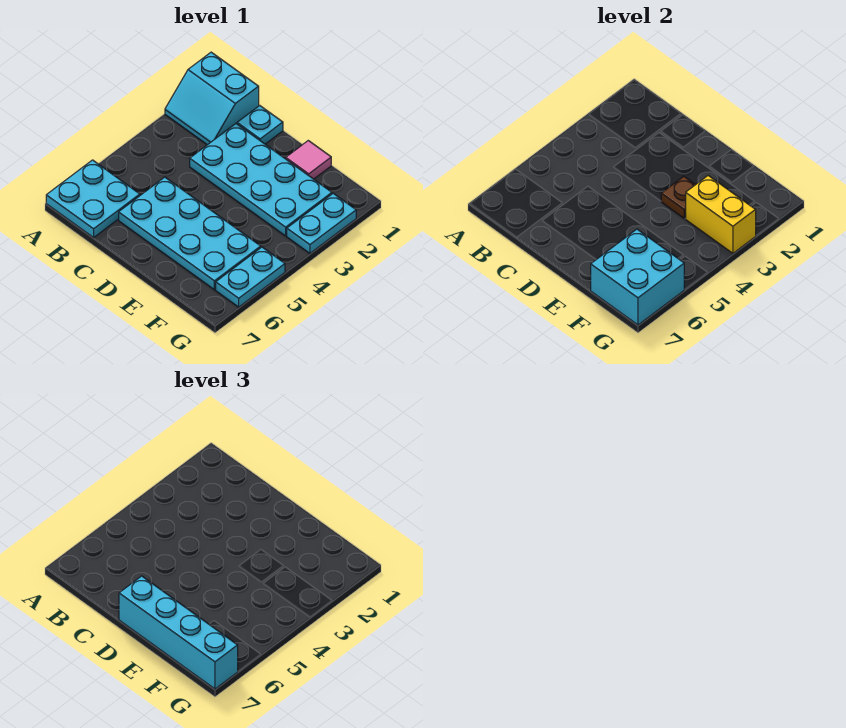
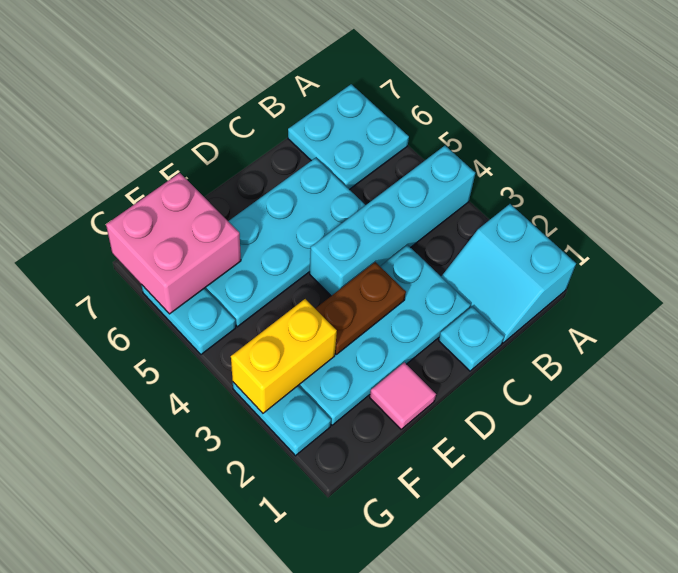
cyan slope A1:B2 level 1 top 1 -> cyan slope A1:B2 level 1 top A
cyan brick D7:G7 level 3 -> cyan brick A4:D4 level 1
brown plate E3 level 2 -> brown plate D3:E3 level 2
cyan brick F6:G7 level 2 -> pink brick F6:G7 level 2

